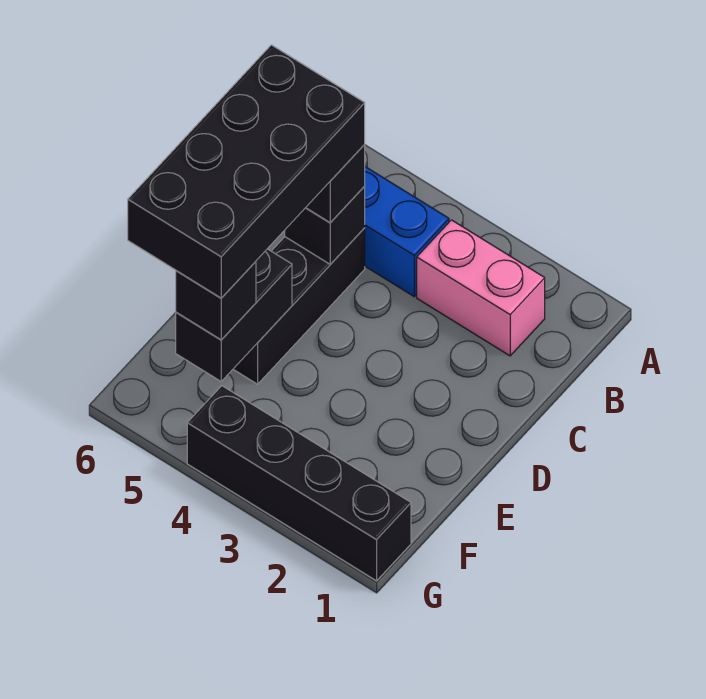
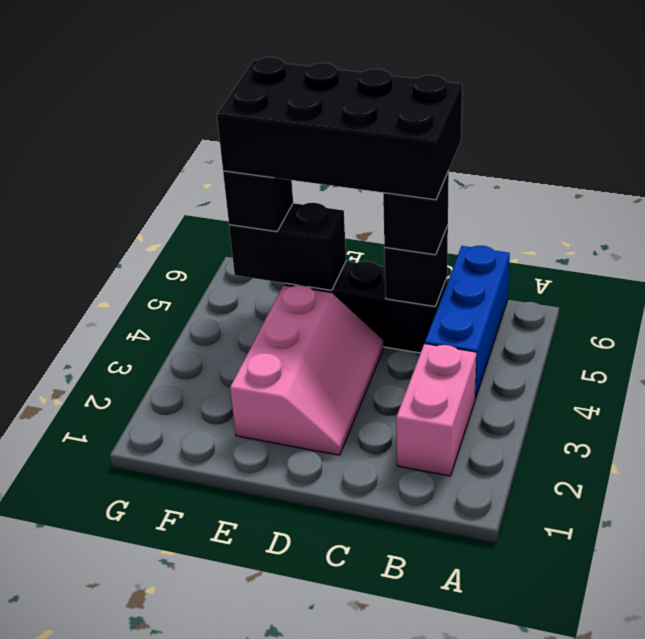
none -> pink slope D2:E4 level 1 top E
black brick G1:G4 level 1 -> none

